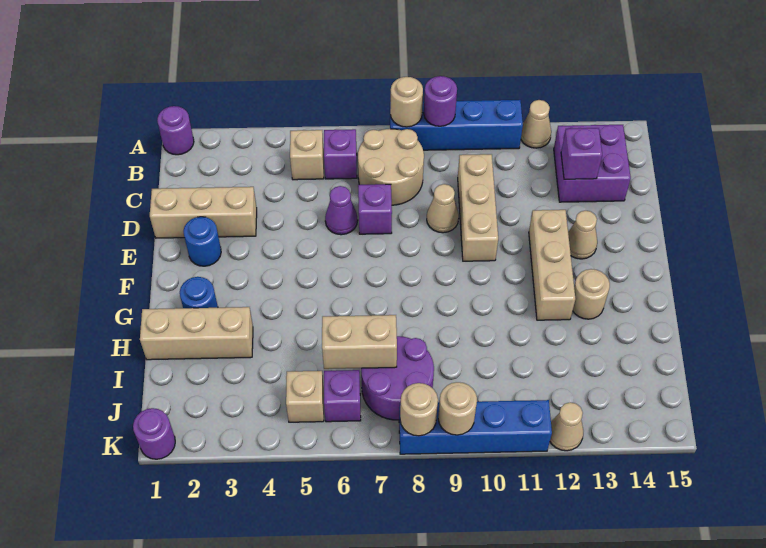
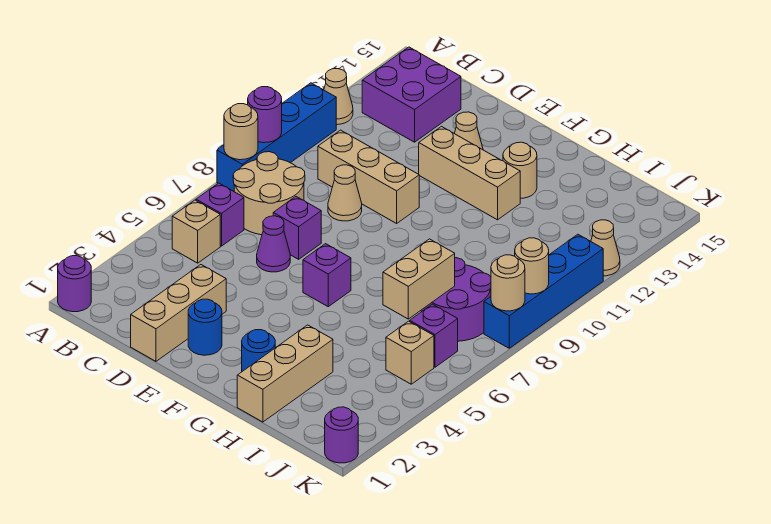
purple brick C13 level 2 -> purple brick F6 level 1

